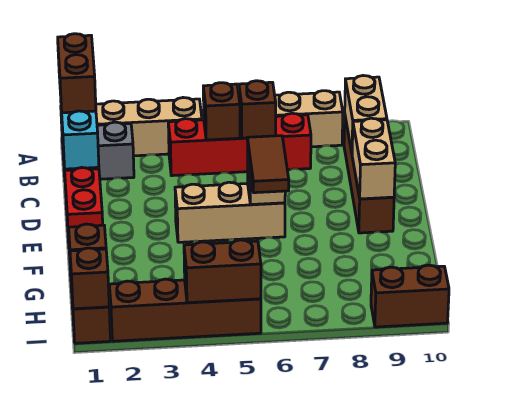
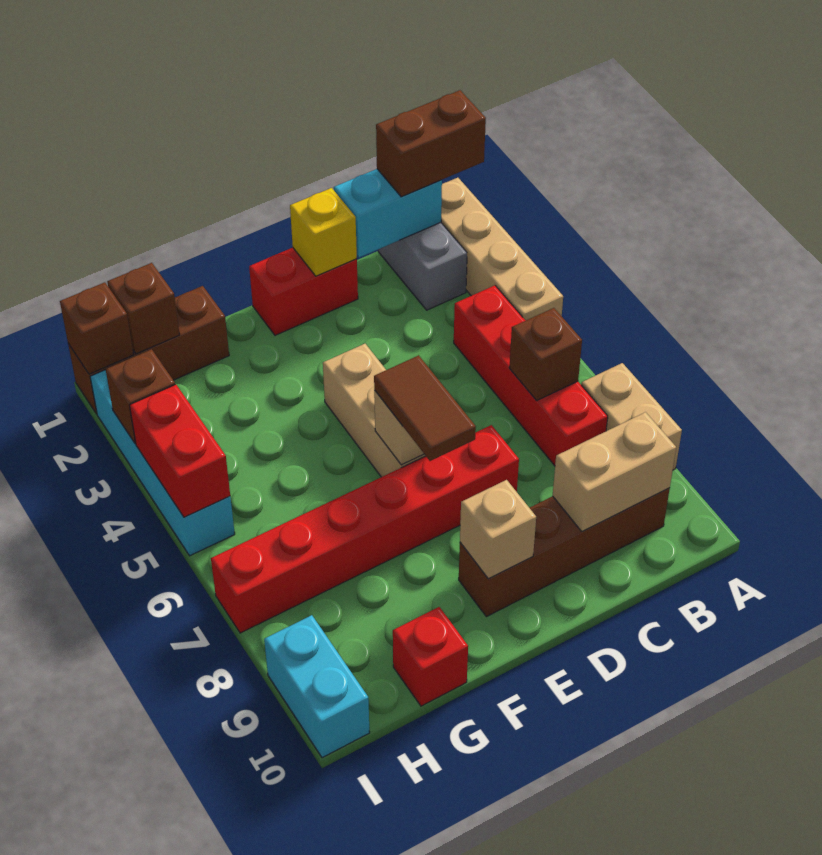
brown brick B5 level 2 -> brown brick I3 level 2
none -> yellow brick D1 level 2
none -> red brick D7:I7 level 1
tan brick D9:E9 level 2 -> tan brick E9 level 2
brown tile E6:F6 level 3 -> brown tile E6:E7 level 3
none -> red brick G10 level 1
brown brick I2:I5 level 1 -> cyan brick I2:I5 level 1
brown brick I4:I5 level 2 -> red brick I4:I5 level 2
brown brick I9:I10 level 1 -> cyan brick I9:I10 level 1

